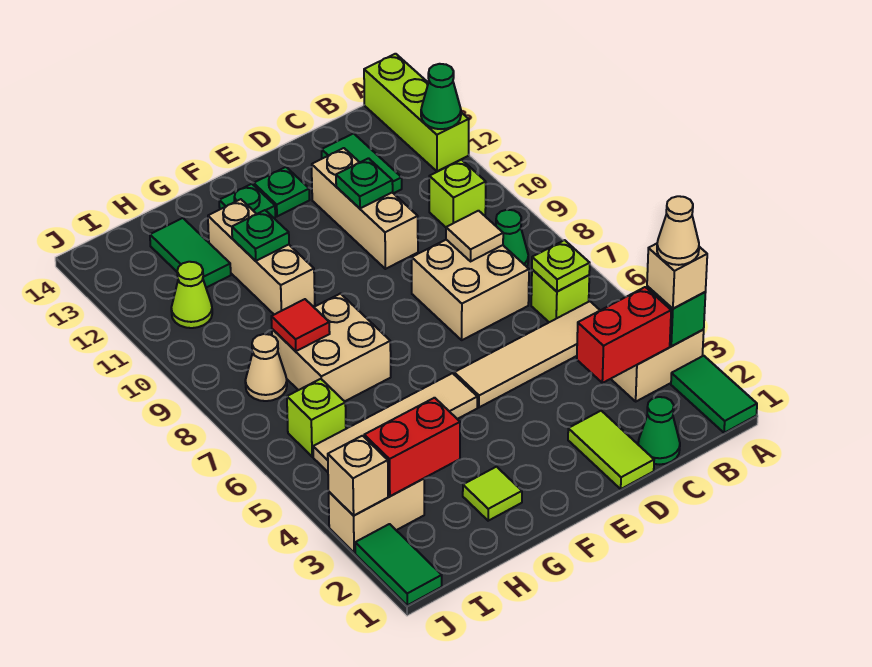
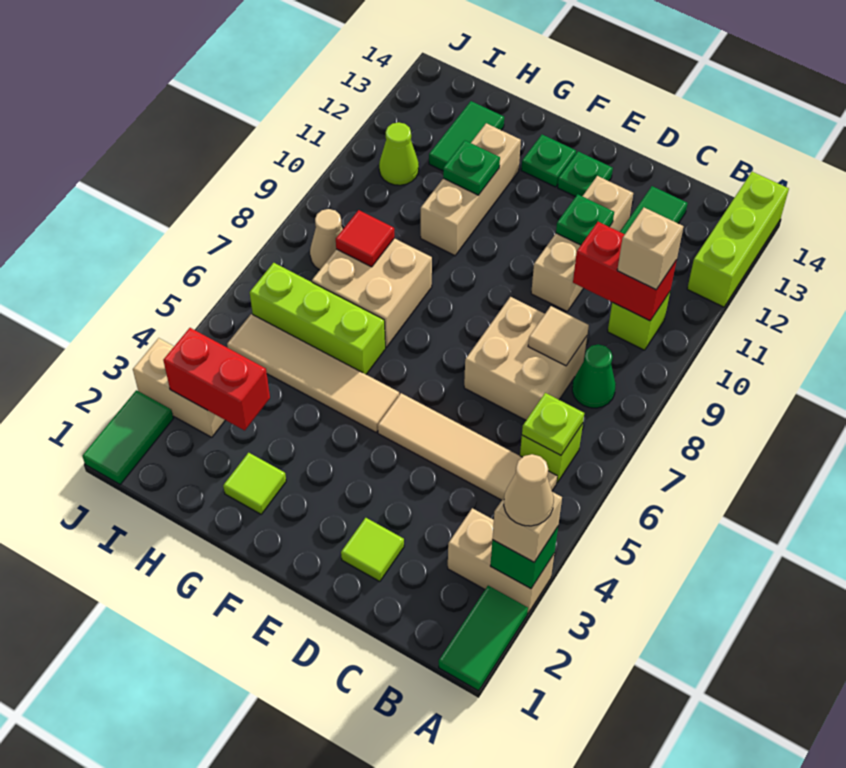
green cone A12 level 2 -> none
red brick B3:C3 level 2 -> red brick B10:C10 level 2
green cone C1 level 1 -> none
lime tile D1:D2 level 1 -> lime tile D2 level 1
lime brick I6 level 1 -> lime brick G6:I6 level 1
tan brick J3 level 2 -> tan brick B10 level 3

